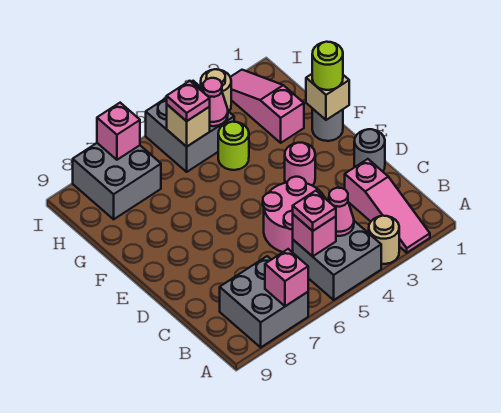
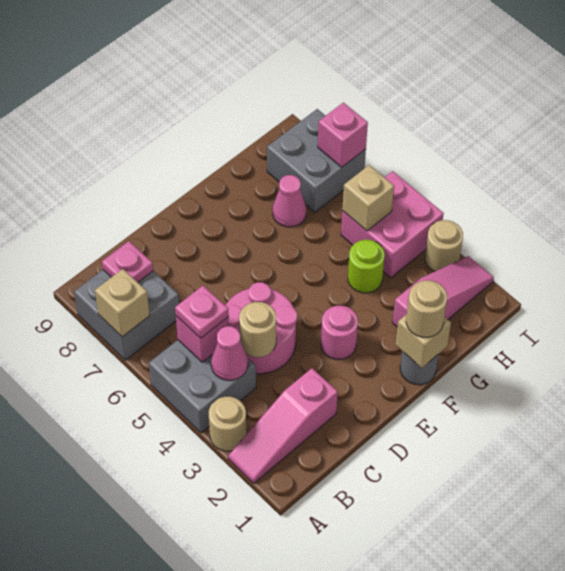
pink brick A7 level 2 -> tan brick A7 level 2
none -> tan round brick C4 level 2
grey round brick D1 level 1 -> none
lime round brick F1 level 3 -> tan round brick F1 level 3
grey brick H4:I5 level 1 -> pink brick H4:I5 level 1
pink cone H4 level 2 -> pink cone G7 level 1
pink plate H5 level 3 -> pink plate B8 level 2

